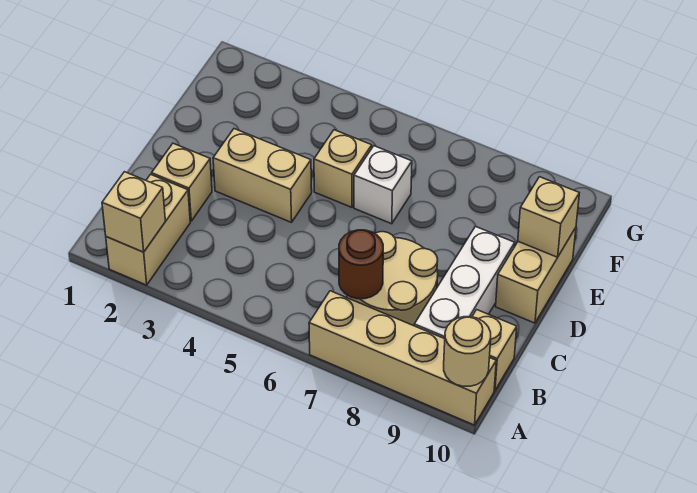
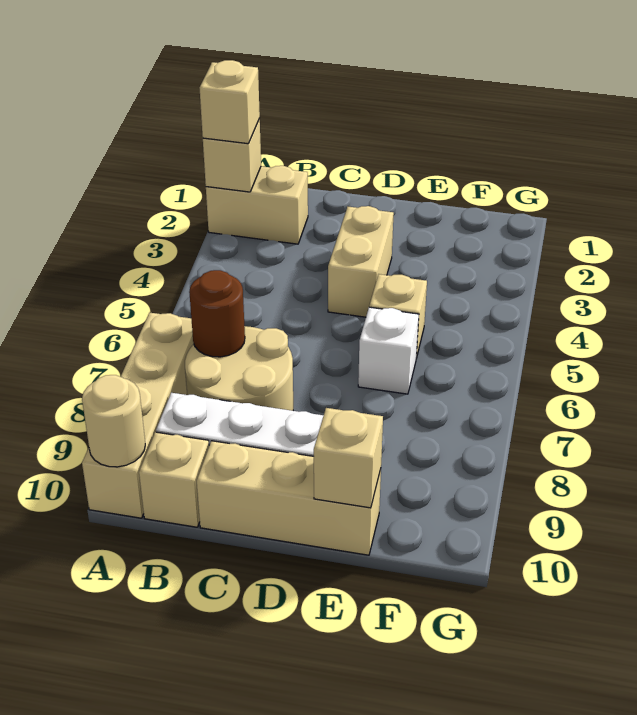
tan brick C2 level 1 -> tan brick A2 level 3
tan brick D10:E10 level 1 -> tan brick C10:E10 level 1

